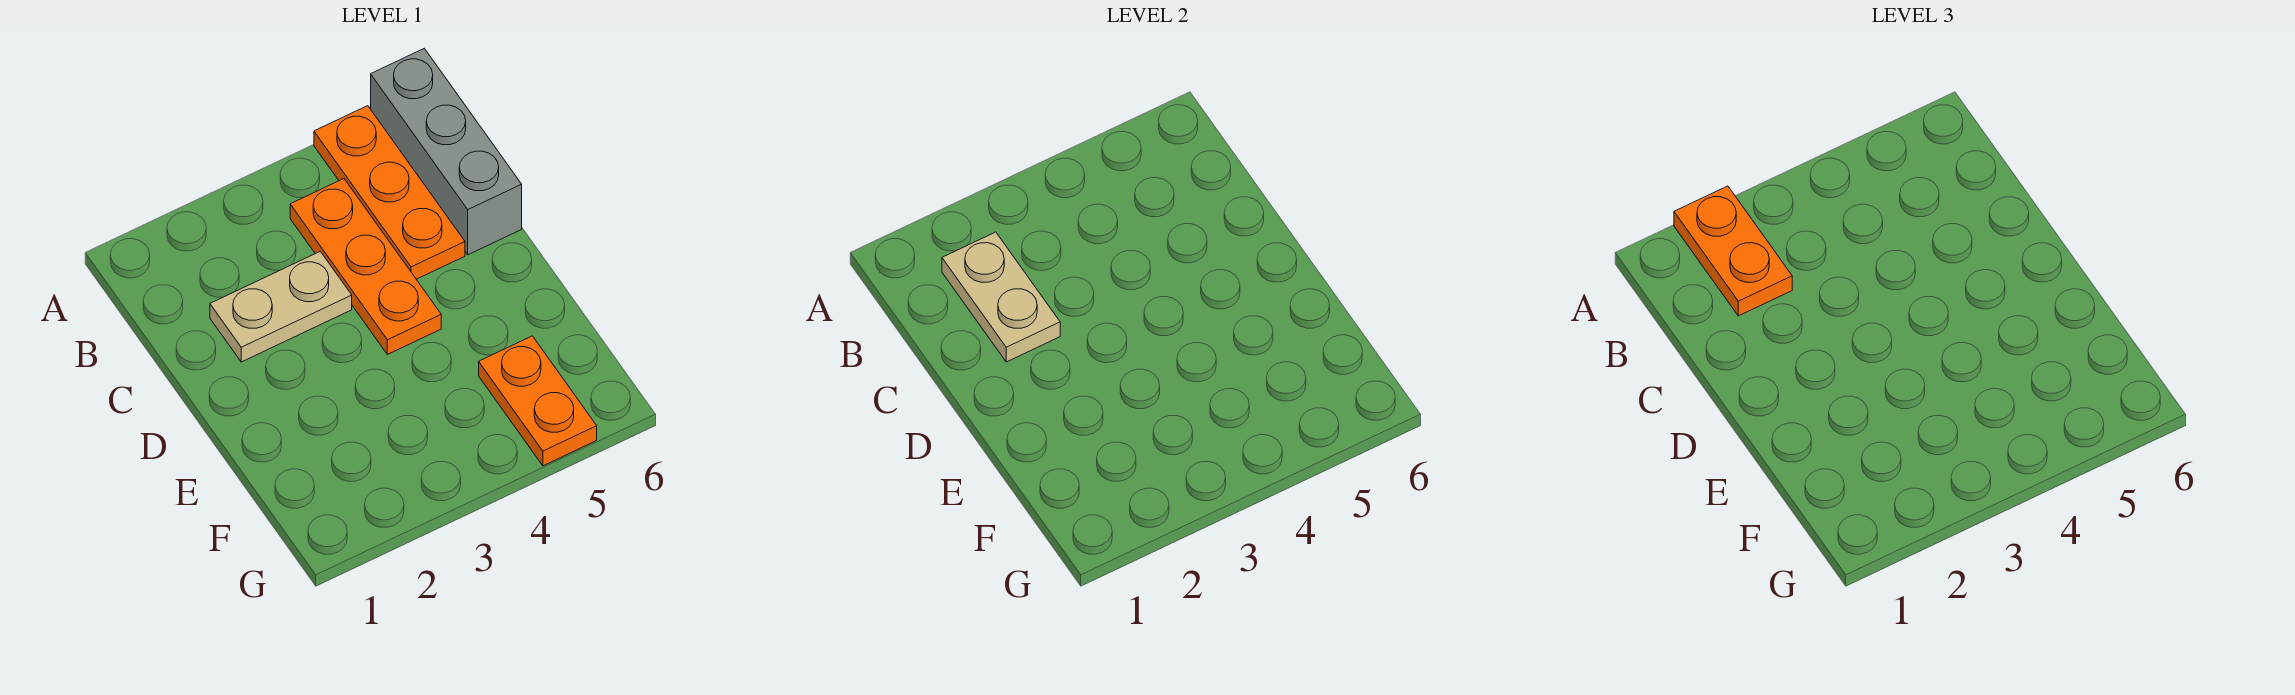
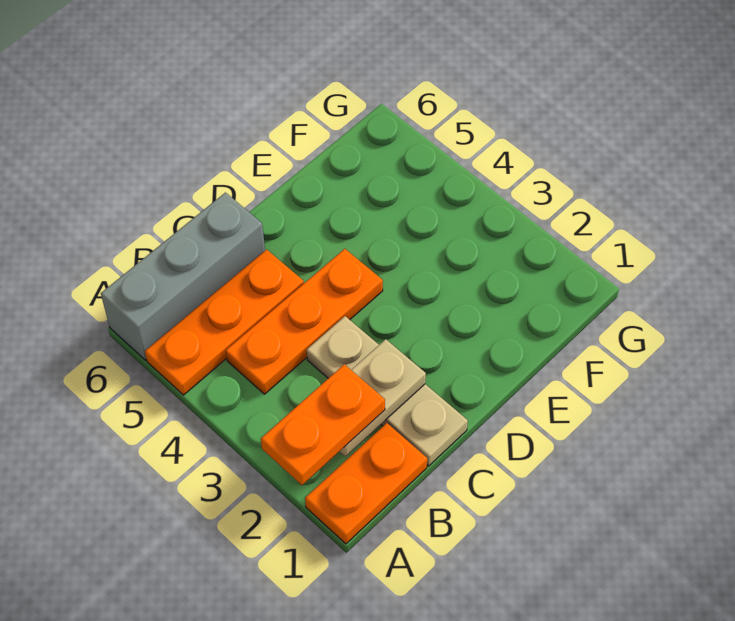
tan plate C2:C3 level 1 -> tan plate C1:C3 level 1
orange plate F5:G5 level 1 -> orange plate A1:B1 level 1

